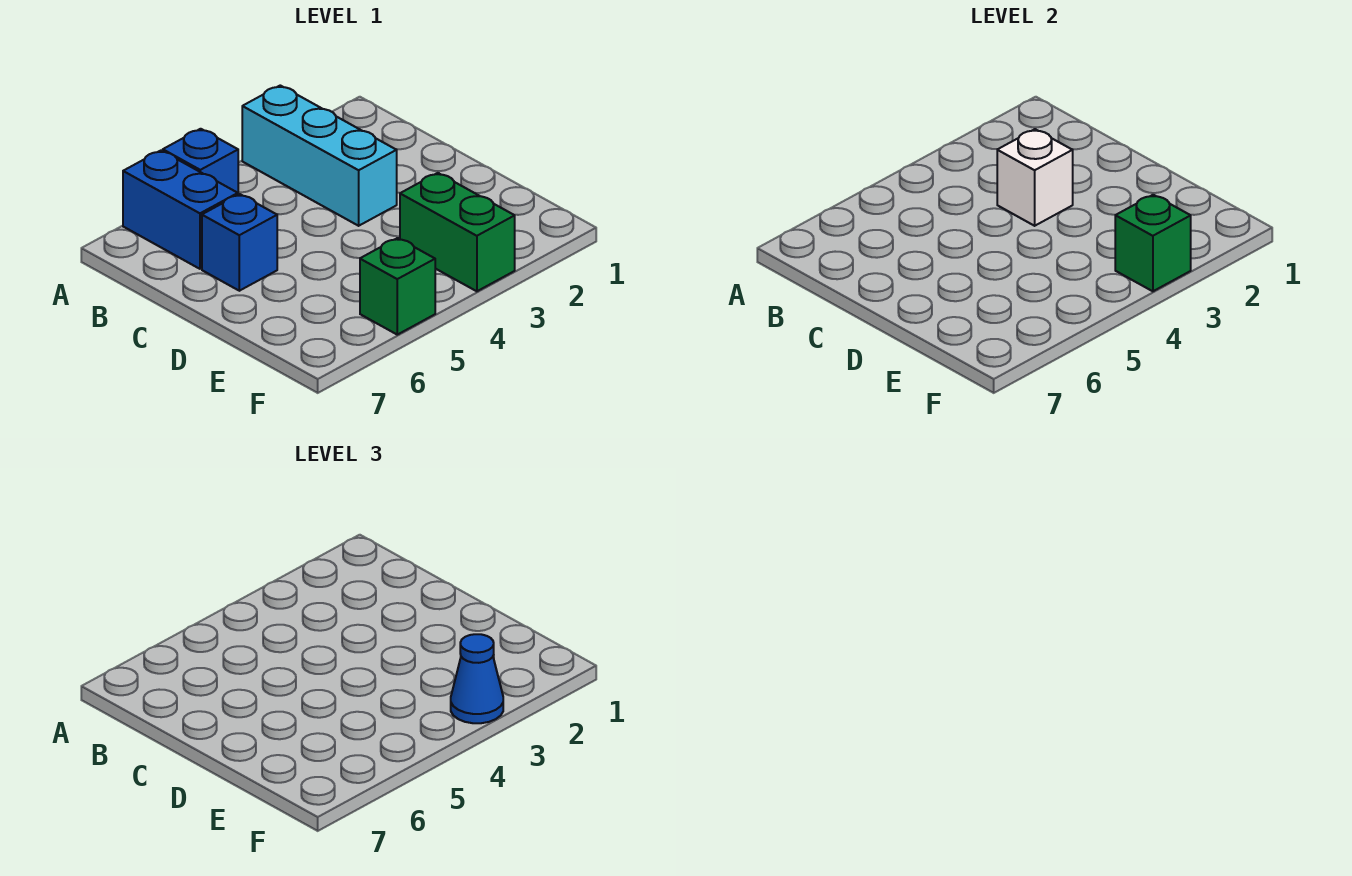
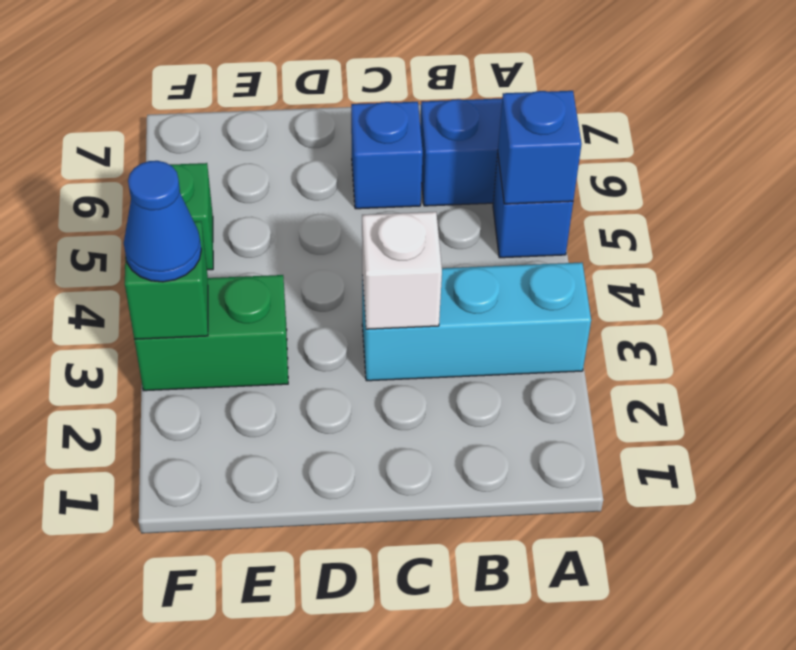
none -> blue brick A5 level 2

